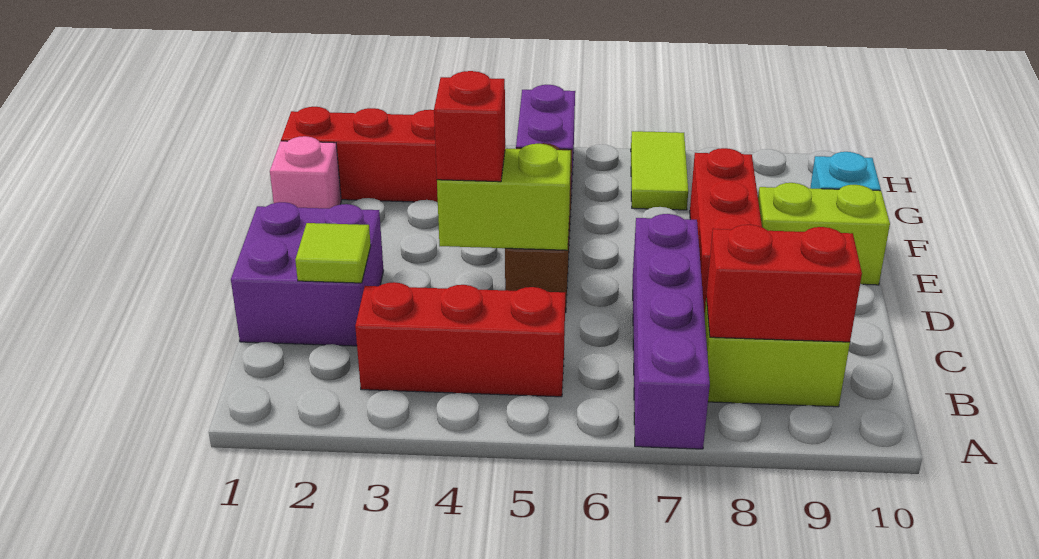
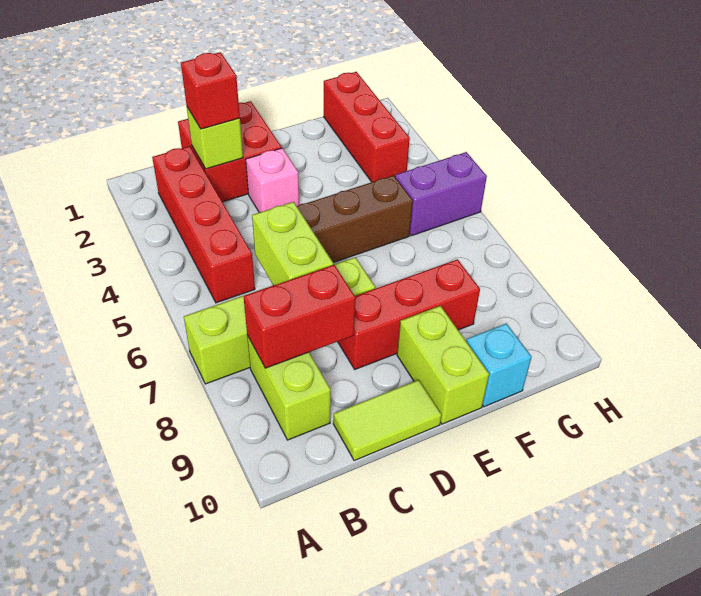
purple brick A7:D7 level 1 -> lime brick A7:D7 level 1
red brick B3:B5 level 1 -> red brick B2:B5 level 1
red brick B8:B9 level 2 -> red brick B8:C8 level 2
purple brick C1:D2 level 1 -> red brick C1:D2 level 1
lime tile C2 level 2 -> lime brick C2 level 2
lime brick D4:D5 level 2 -> lime brick C6:C7 level 2
red brick D4 level 3 -> red brick C2 level 3
pink brick F1 level 1 -> pink brick D3 level 1
lime tile G7:H7 level 1 -> lime tile C10:D10 level 1

